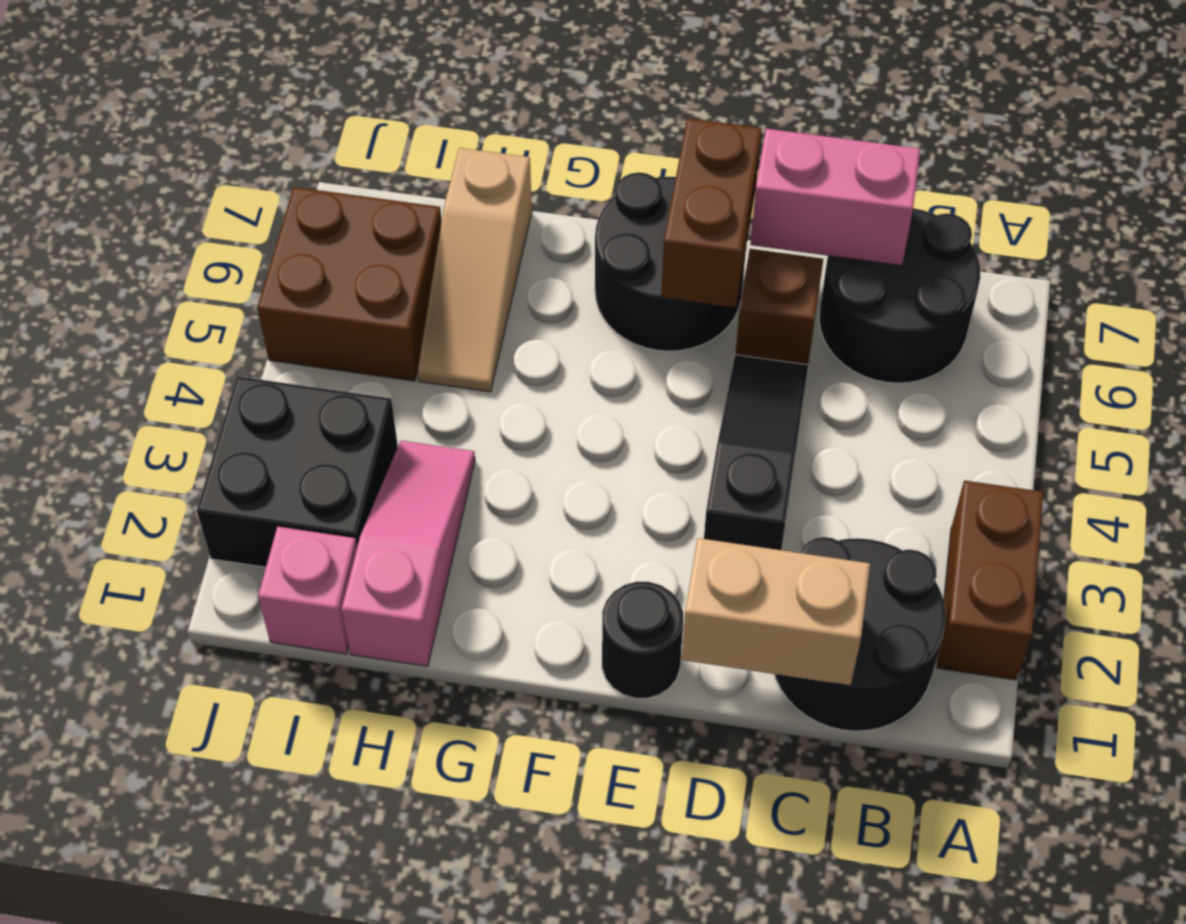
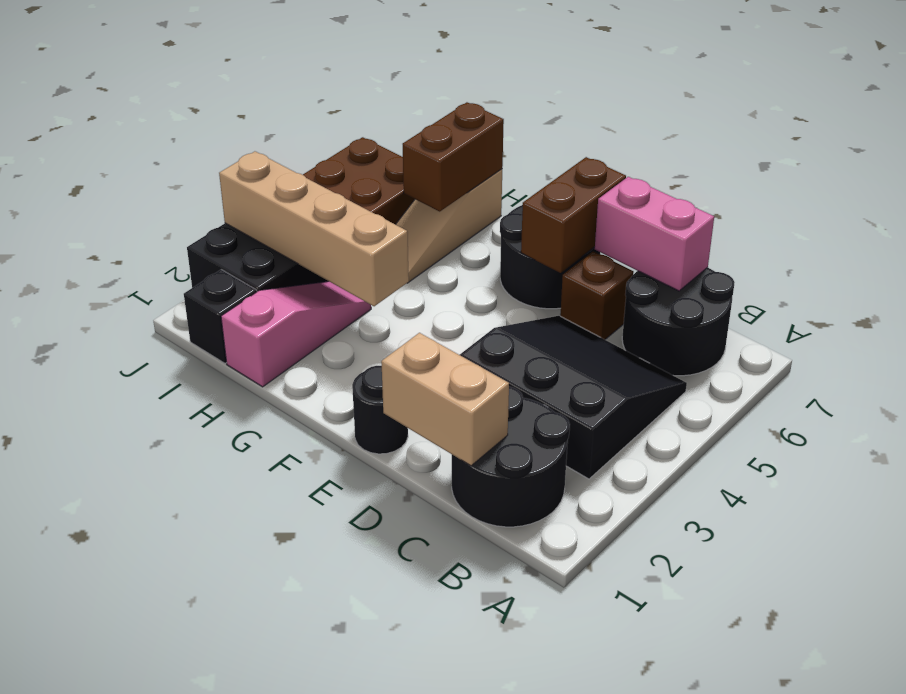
brown brick A2:A3 level 1 -> brown brick H6:H7 level 2
black slope D3:D5 level 1 top 3 -> black slope B3:D5 level 1 top 3
none -> tan brick G3:J3 level 2
pink brick I1 level 1 -> black brick I1 level 1

